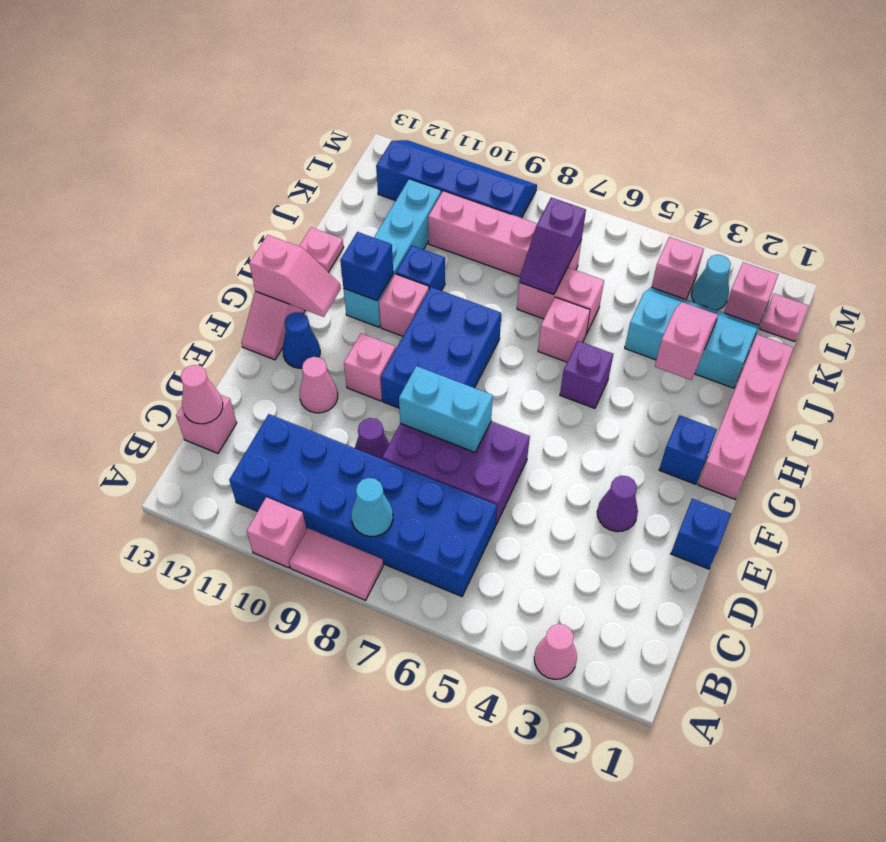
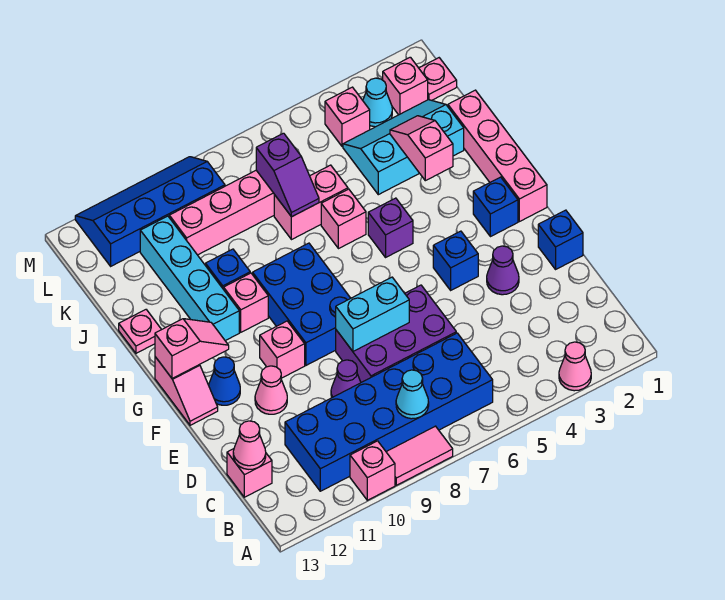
blue brick H11 level 2 -> blue brick F4 level 1

